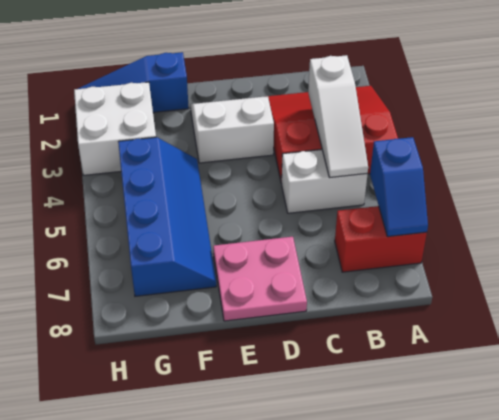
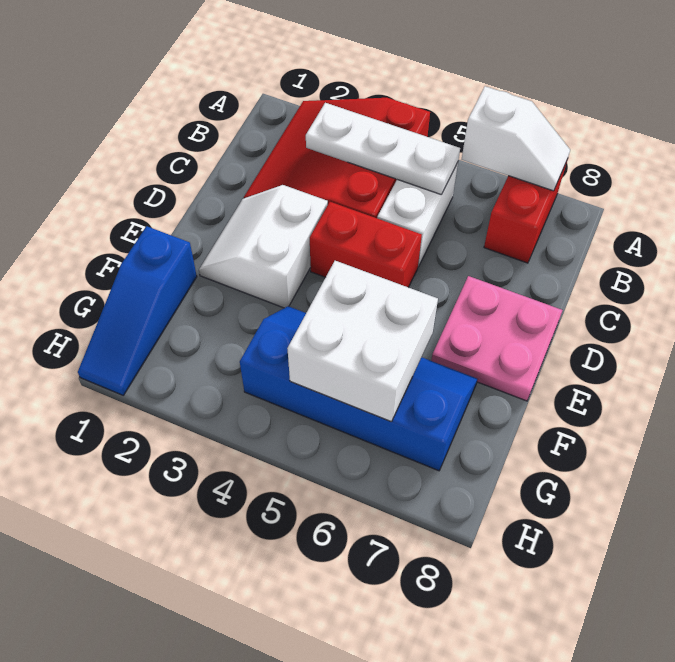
blue slope A6:A7 level 2 top 6 -> white slope A6:A7 level 2 top 6
white slope B3:B5 level 2 top 3 -> white plate B3:B5 level 2
none -> red brick D4:D5 level 1
white brick G2:H3 level 1 -> white brick F5:G6 level 2

